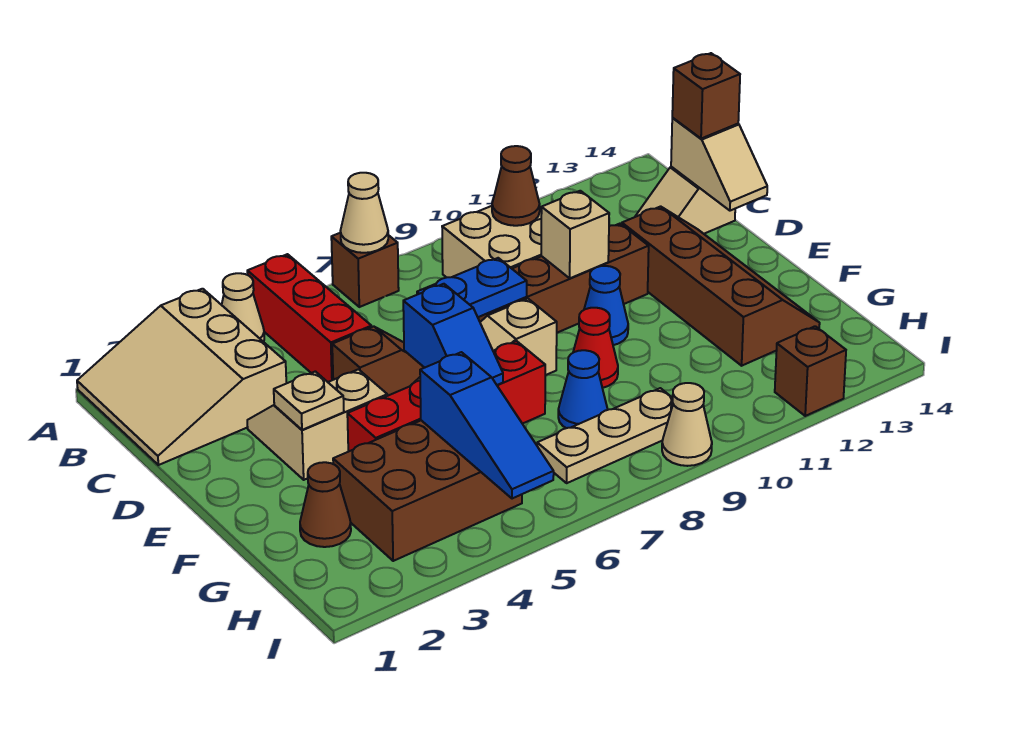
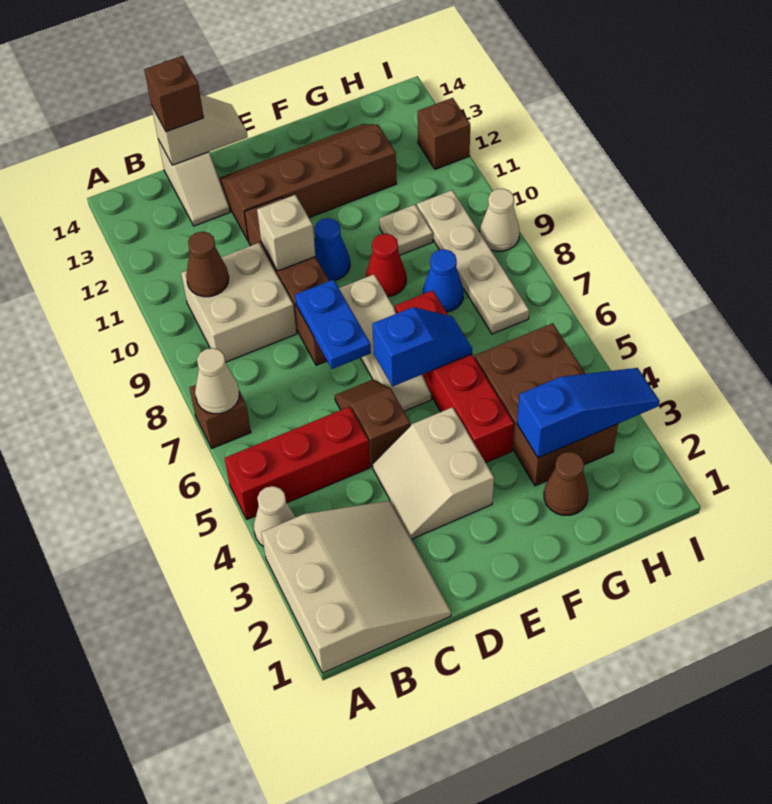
tan slope A1:C3 level 1 top 3 -> tan slope A1:C3 level 1 top A
tan plate E3 level 2 -> tan plate G10 level 1
blue slope G5:I5 level 2 top G -> blue slope G3:I3 level 2 top G
tan plate H7:H9 level 1 -> tan plate H7:H10 level 1

